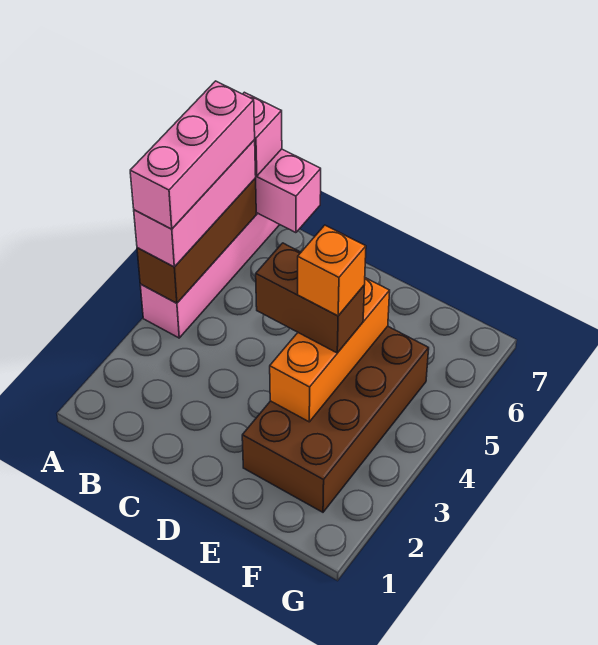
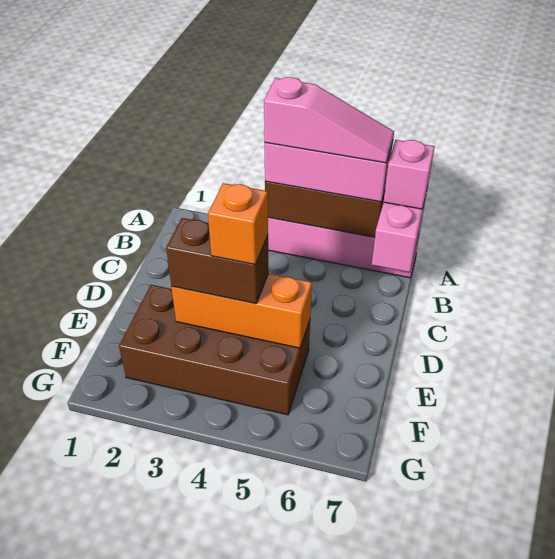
pink brick A4:A6 level 4 -> pink slope A4:A6 level 4 top 4
brown brick D4:E4 level 3 -> brown brick E3:E4 level 3

